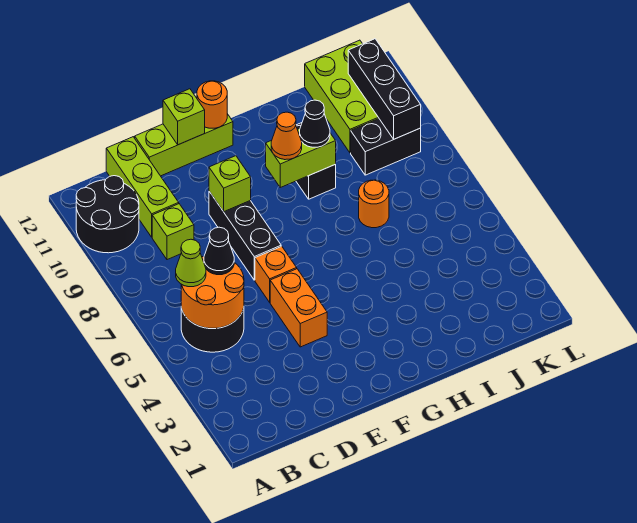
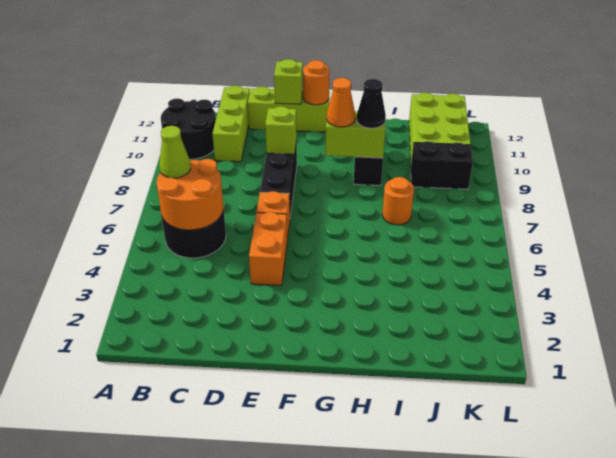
black cone C6 level 3 -> none
lime brick C9 level 1 -> none
black brick K9:K11 level 2 -> none

